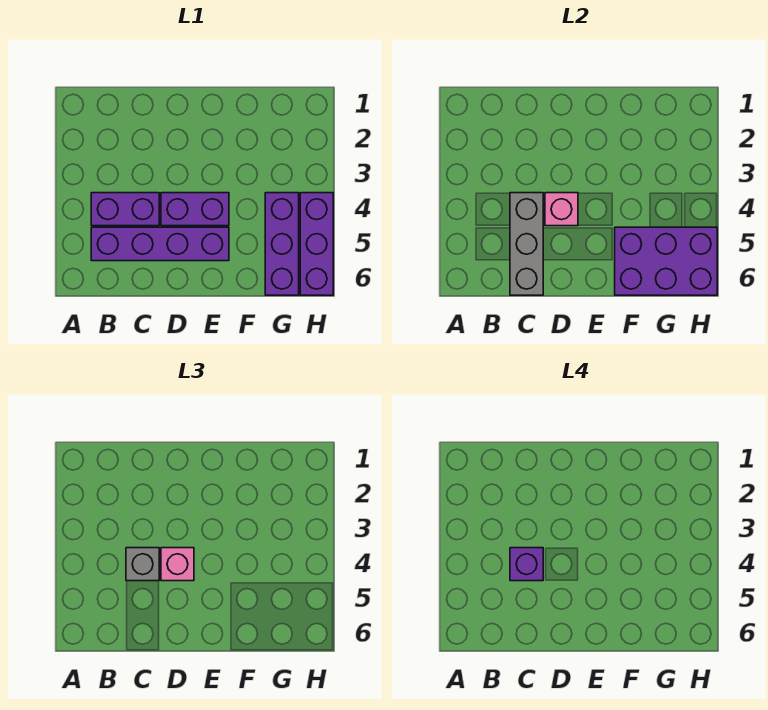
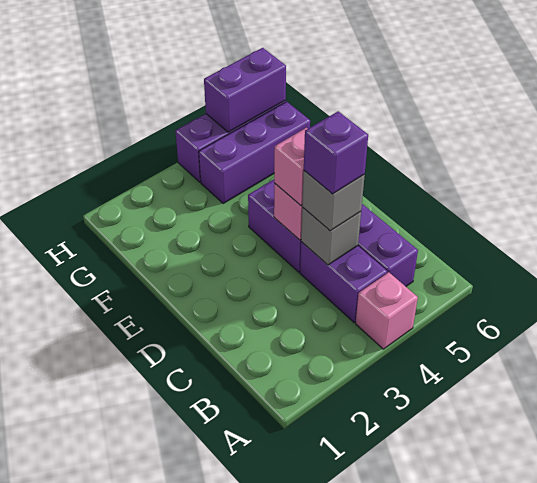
none -> pink brick A4 level 1
grey brick C4:C6 level 2 -> grey brick C4 level 2
purple brick F5:H6 level 2 -> purple brick H5:H6 level 2

